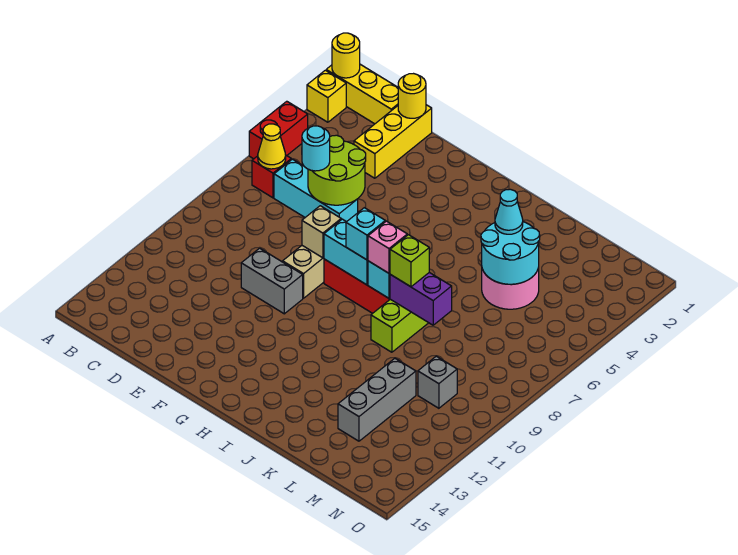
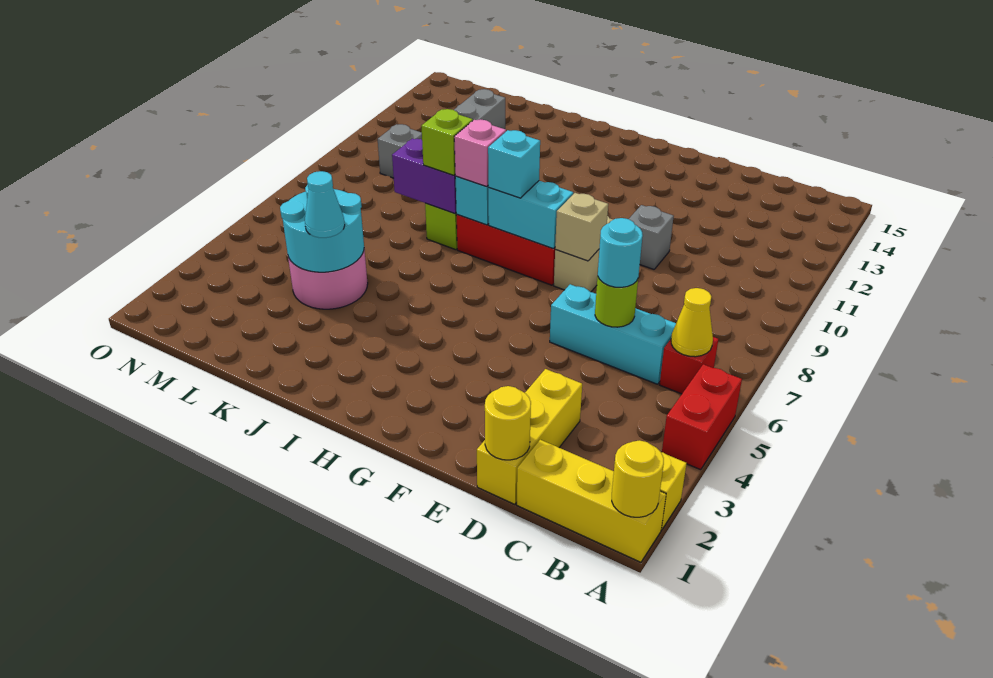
lime round brick D5:E6 level 2 -> lime round brick D6 level 2
grey brick E10:F10 level 1 -> grey brick E10 level 1

